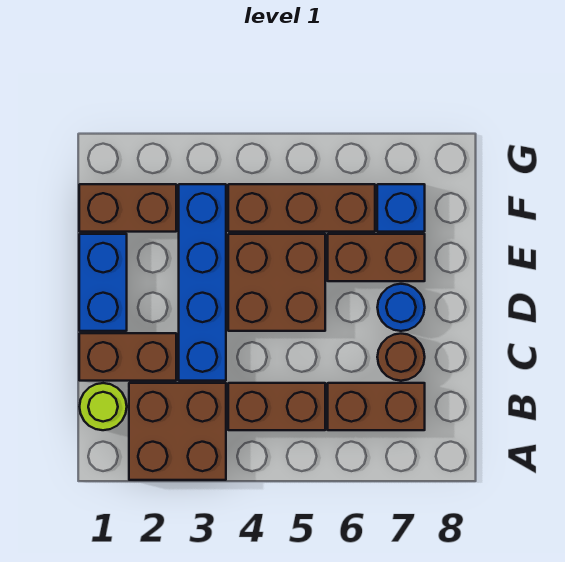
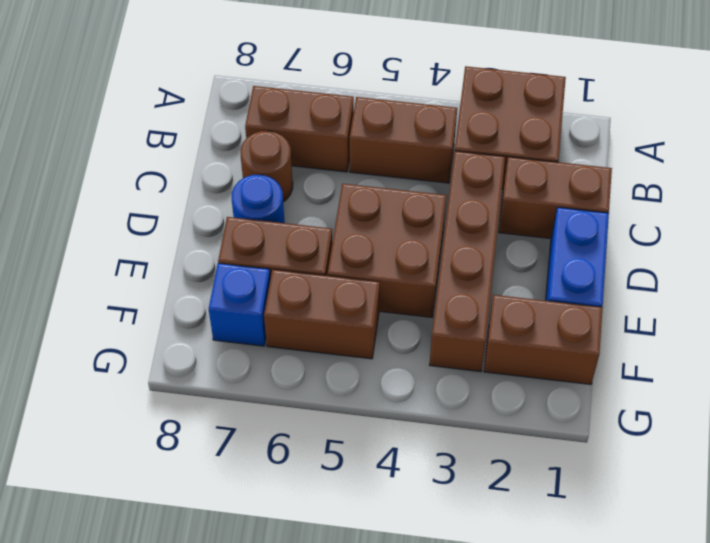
lime round brick B1 level 1 -> none
blue brick C3:F3 level 1 -> brown brick C3:F3 level 1
brown brick F4:F6 level 1 -> brown brick F5:F6 level 1

